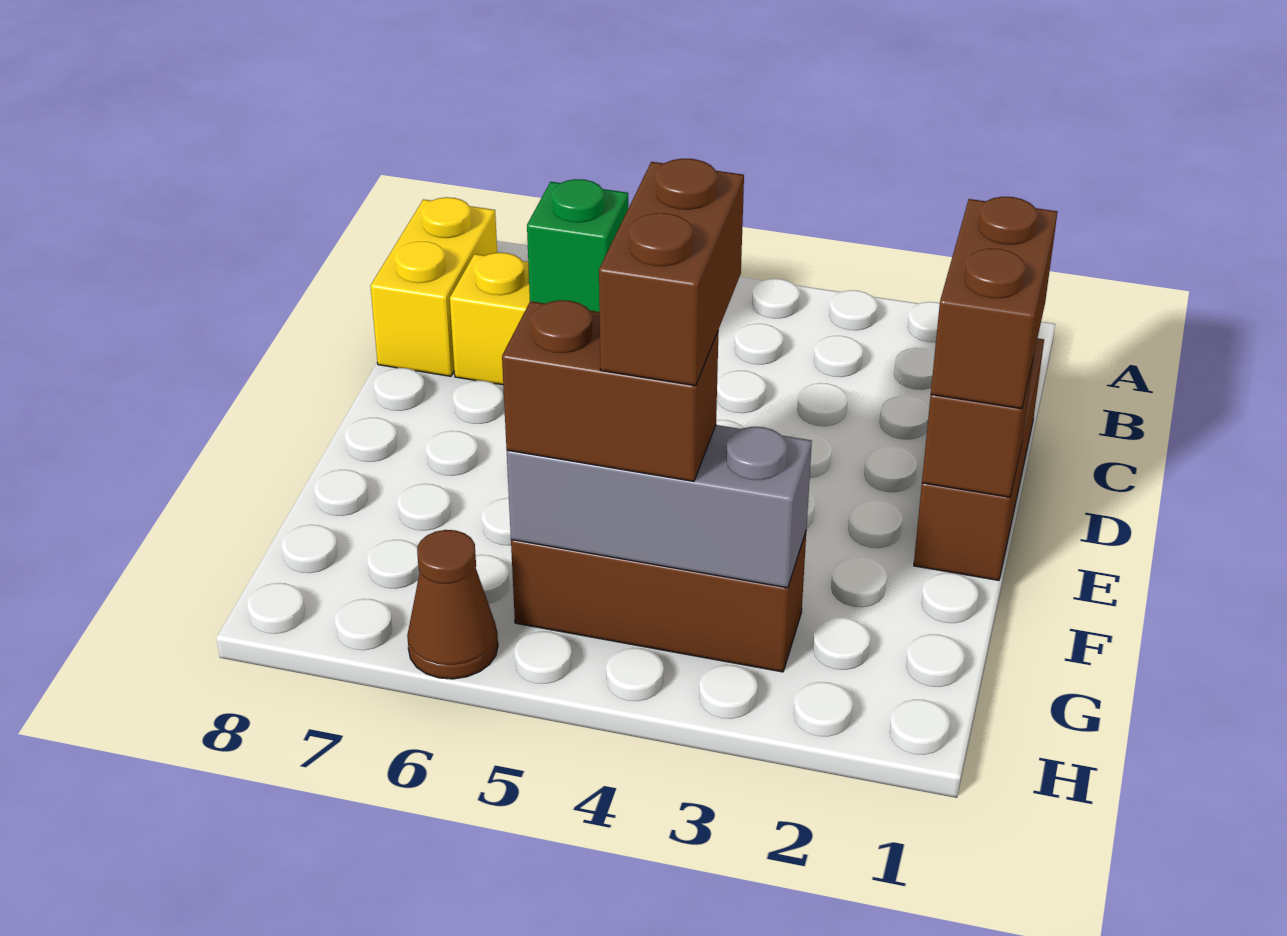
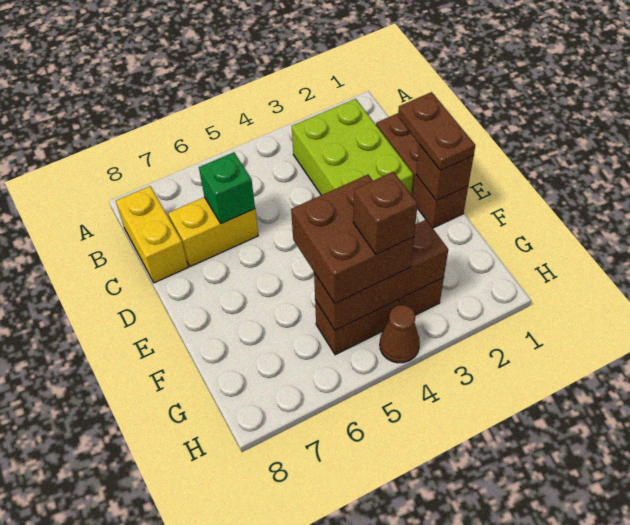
none -> lime brick B2:D3 level 1
brown brick D1:E1 level 3 -> brown plate D1:E1 level 3
brown brick F4:G4 level 4 -> brown brick G4 level 4
grey brick G3:G5 level 2 -> brown brick G3:G5 level 2
brown brick G4:G5 level 3 -> brown brick F4:G5 level 3
brown cone H6 level 1 -> brown cone H4 level 1

